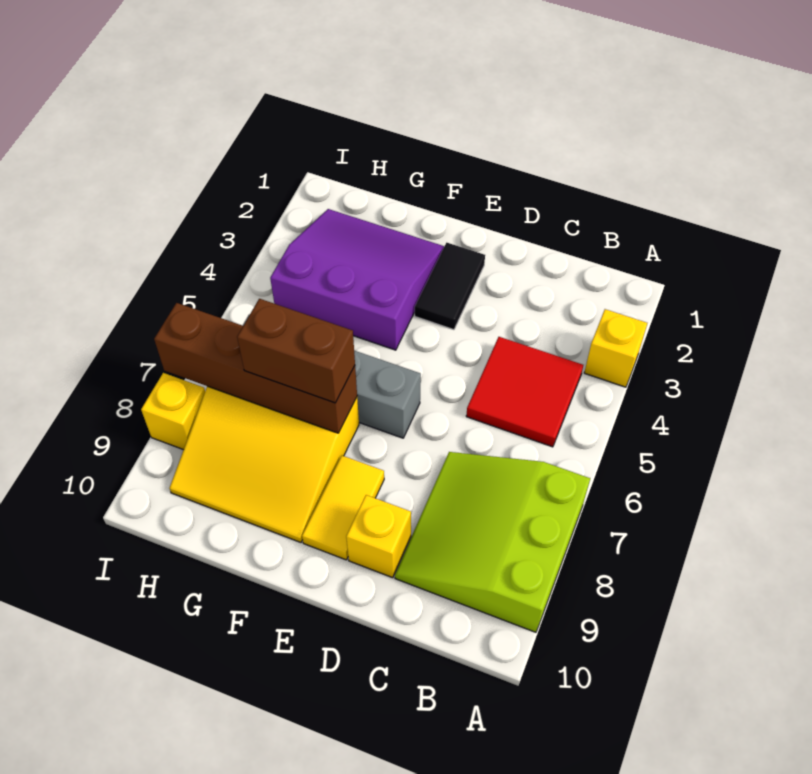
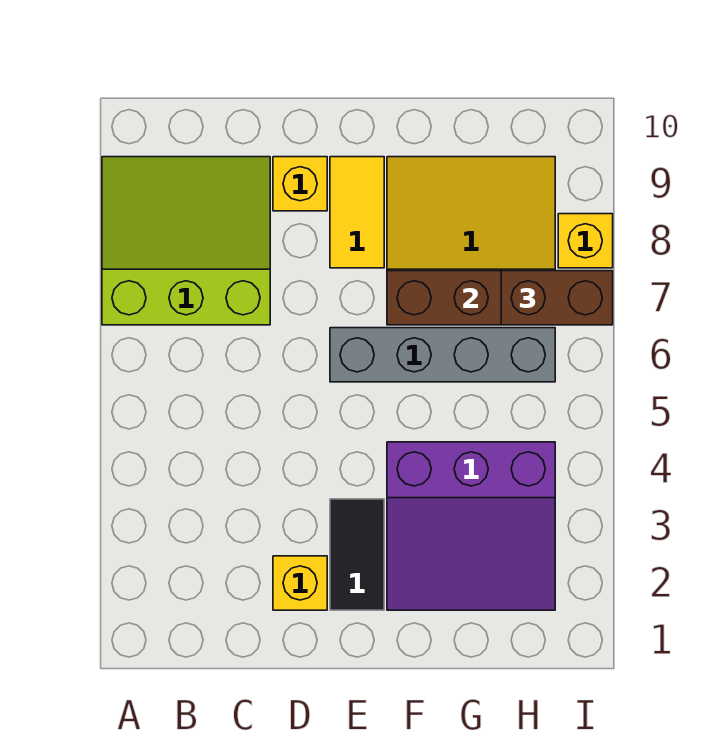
yellow brick A3 level 1 -> yellow brick D2 level 1
lime slope A7:C9 level 1 top A -> lime slope A7:C9 level 1 top 7
red tile B4:C5 level 1 -> none
brown brick F7:G7 level 3 -> brown brick H7:I7 level 3

